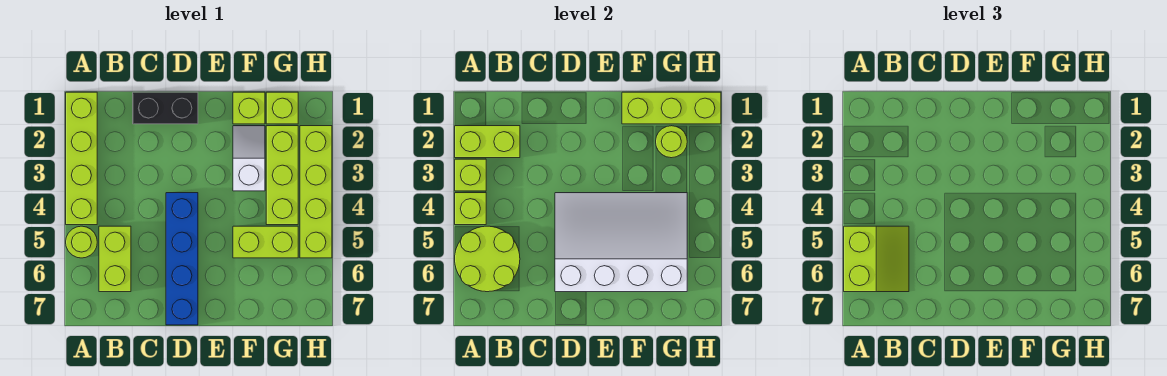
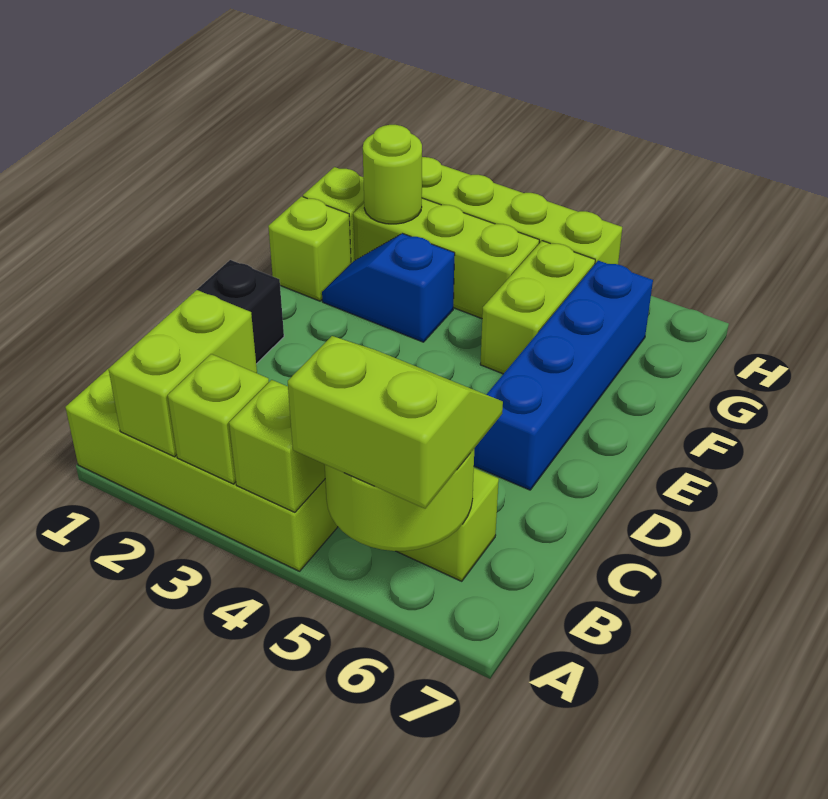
lime round brick A5 level 1 -> none
blue brick D4:D7 level 1 -> blue brick D6:G6 level 1
white slope D4:G6 level 2 top 6 -> none
lime brick F1:H1 level 2 -> none
white slope F2:F3 level 1 top 3 -> blue slope F2:F3 level 1 top 3

